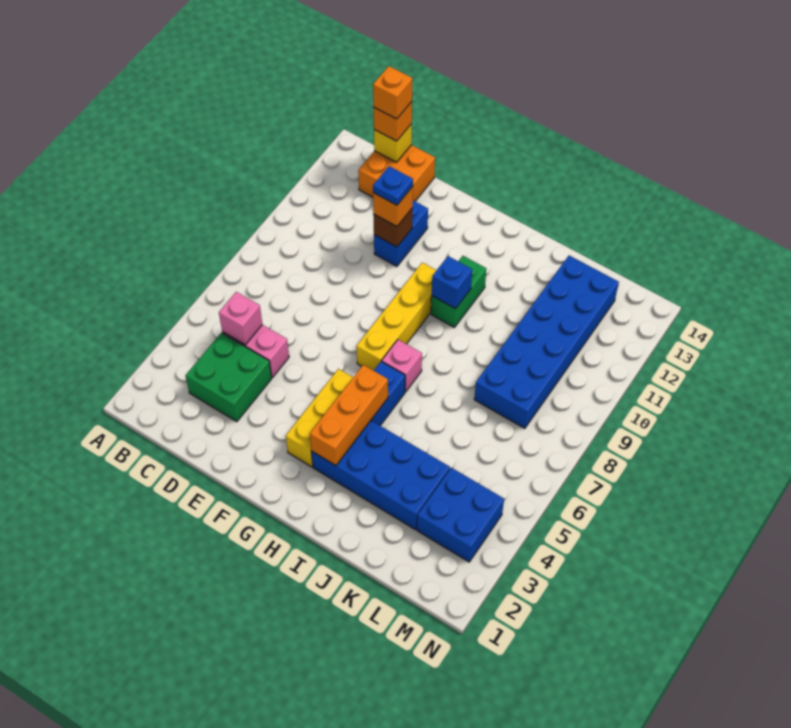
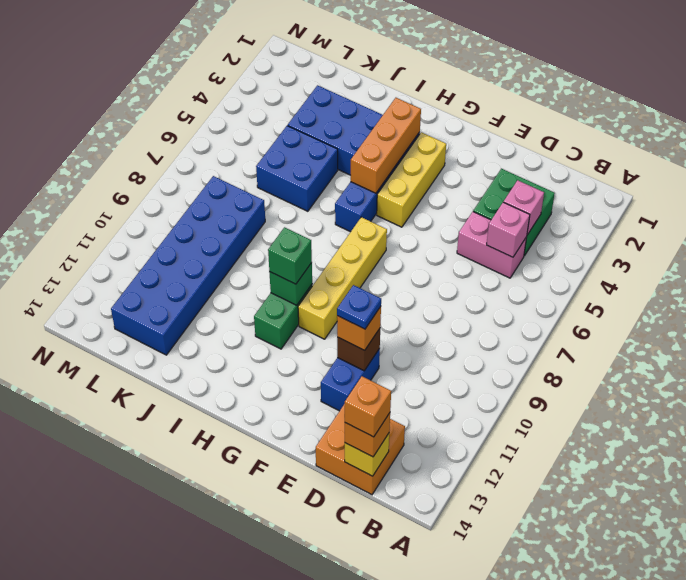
pink brick H7 level 1 -> pink brick C4 level 2
blue brick H10 level 2 -> green brick H10 level 2
none -> green brick H10 level 3
blue brick L3:M4 level 1 -> blue brick J5:K6 level 1

